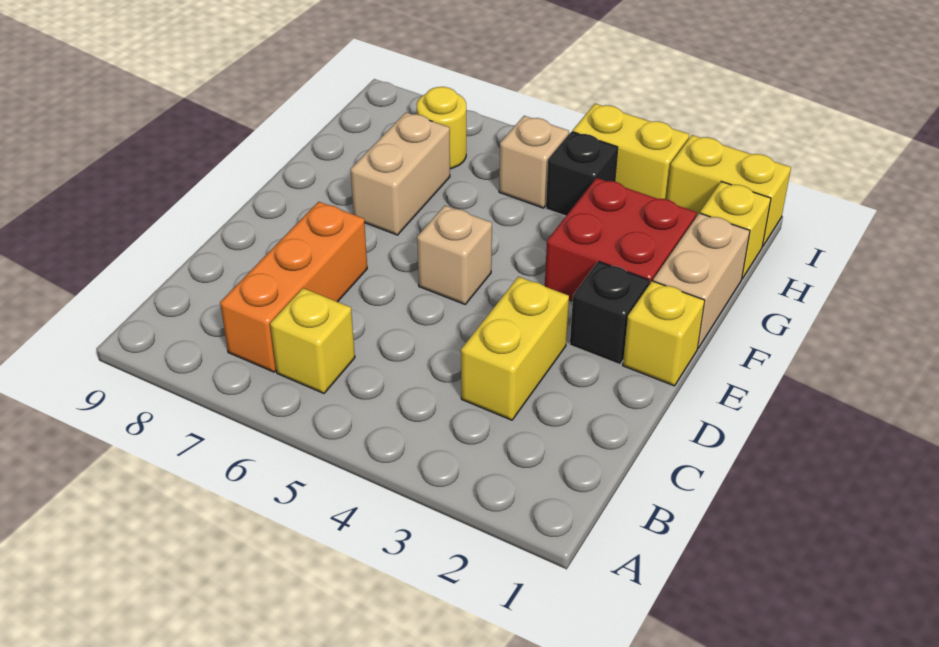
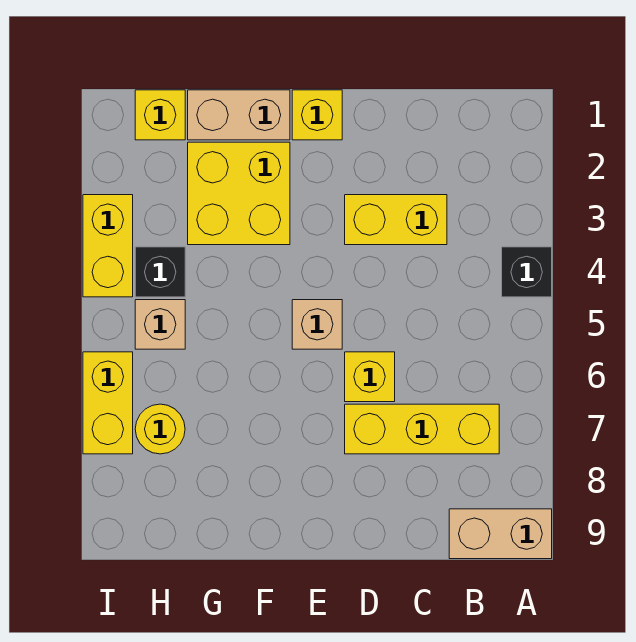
yellow brick B6 level 1 -> yellow brick D6 level 1
orange brick B7:D7 level 1 -> yellow brick B7:D7 level 1
black brick E2 level 1 -> black brick A4 level 1
red brick F2:G3 level 1 -> yellow brick F2:G3 level 1
tan brick F7:G7 level 1 -> tan brick A9:B9 level 1
yellow brick I1:I2 level 1 -> yellow brick I6:I7 level 1

